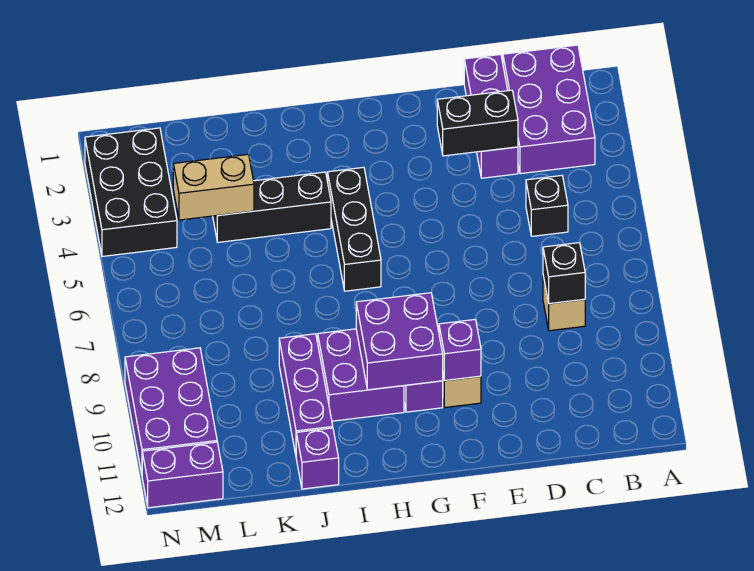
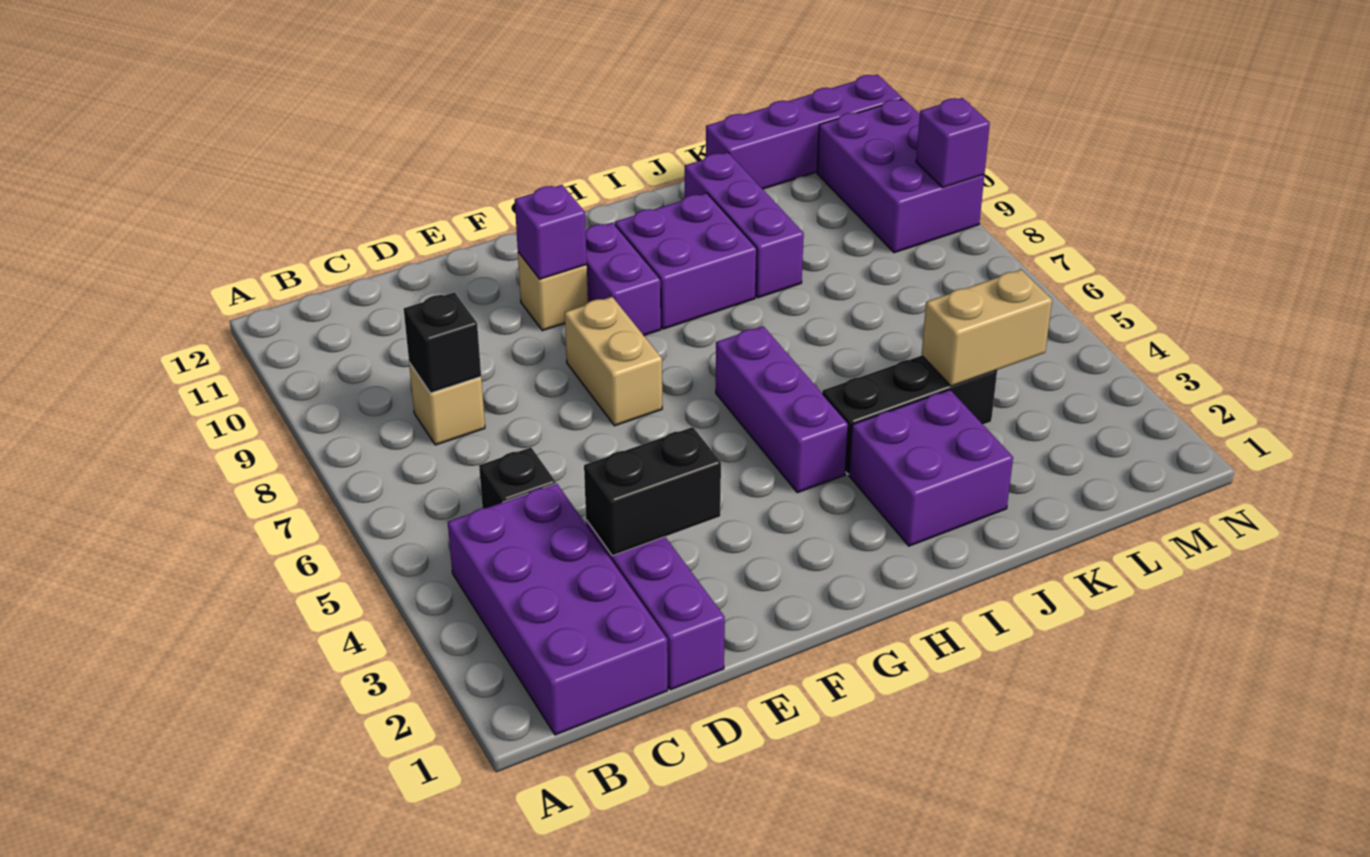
purple brick B1:C3 level 1 -> purple brick B1:C4 level 1
none -> tan brick F7:F8 level 1
purple brick G9:H10 level 2 -> purple brick I2:J3 level 1
black brick H4:H6 level 1 -> purple brick H4:H6 level 1
purple brick J12 level 1 -> purple brick N9 level 2
black brick M2:N4 level 1 -> none
purple brick M12:N12 level 1 -> purple brick K12:N12 level 1

